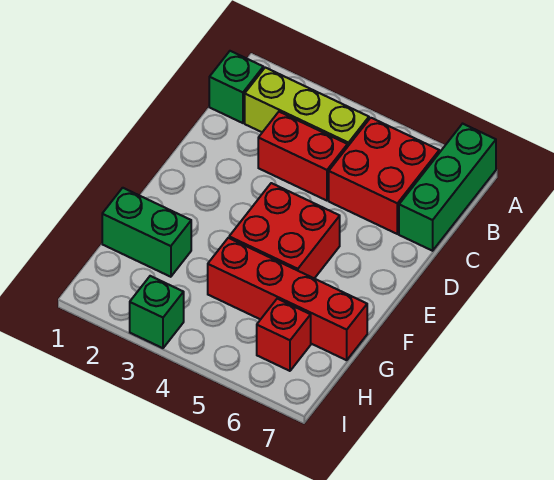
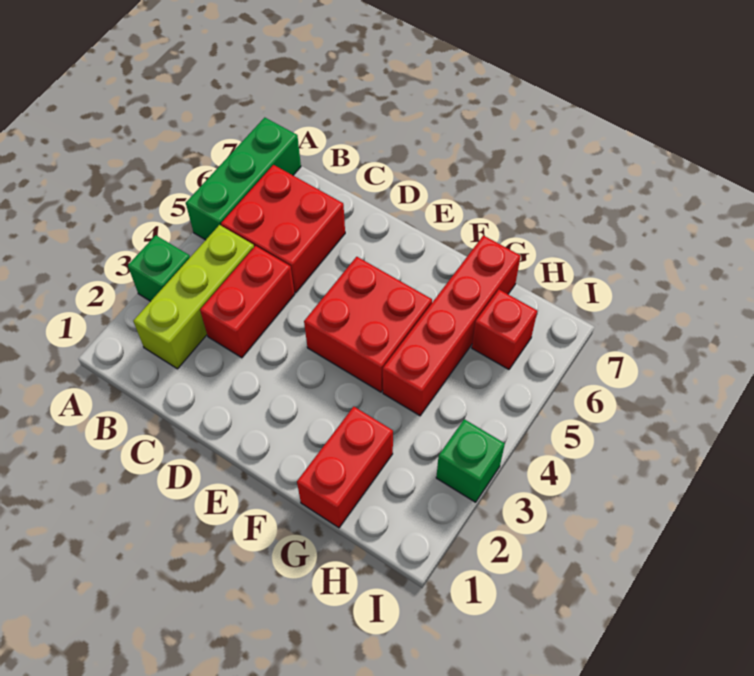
green brick A7:C7 level 1 -> green brick A5:A7 level 1
green brick B1 level 1 -> green brick A3 level 1
green brick G1:G2 level 1 -> red brick G1:G2 level 1

